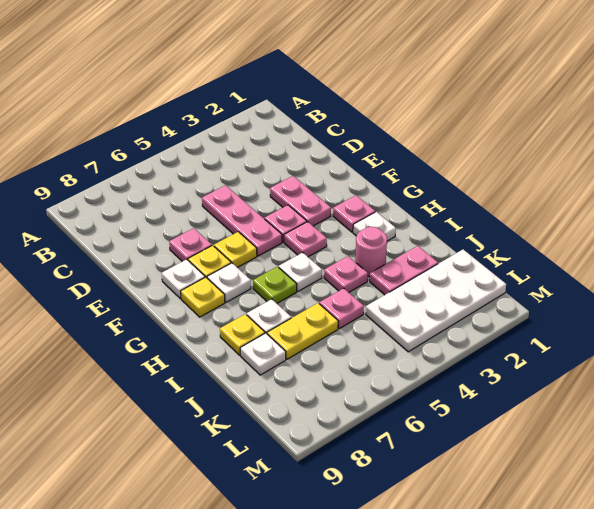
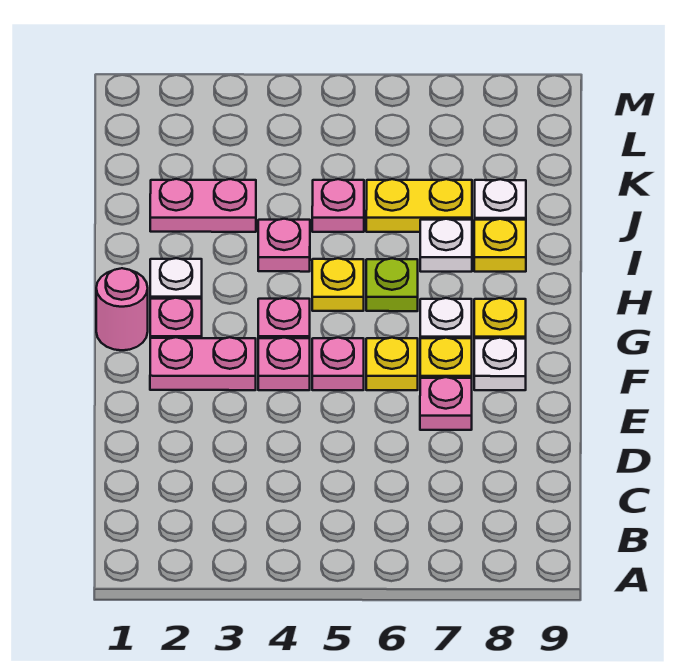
pink plate D5:F5 level 1 -> pink plate F5 level 1
pink plate E3:F3 level 1 -> pink plate F2:F3 level 1
white plate H5 level 1 -> yellow plate H5 level 1
pink round brick I3 level 1 -> pink round brick G1 level 1
white plate K1:L4 level 1 -> none

